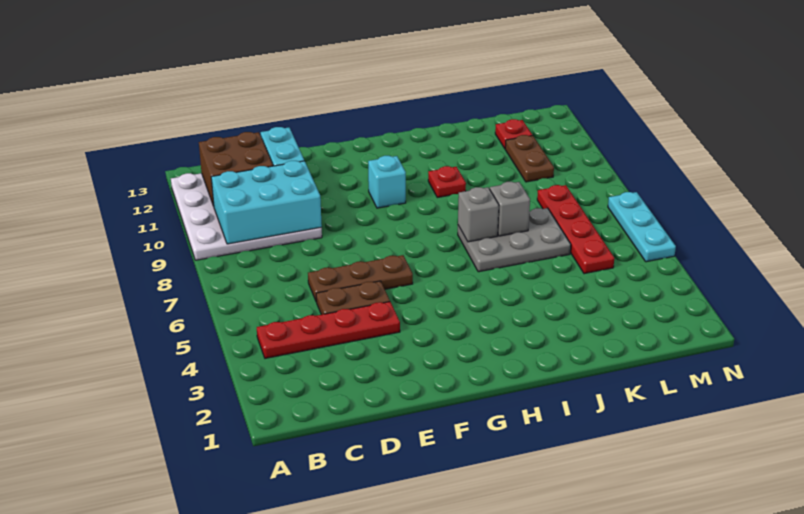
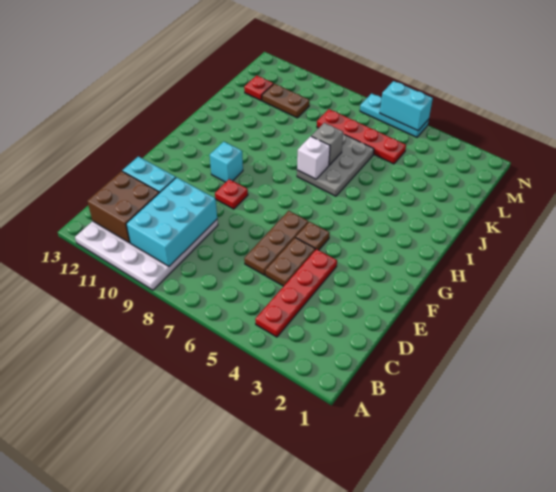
none -> brown plate F5 level 1
grey brick I7 level 2 -> white brick I7 level 2
red plate I10 level 1 -> red plate F9 level 1
none -> cyan brick N5:N6 level 2

